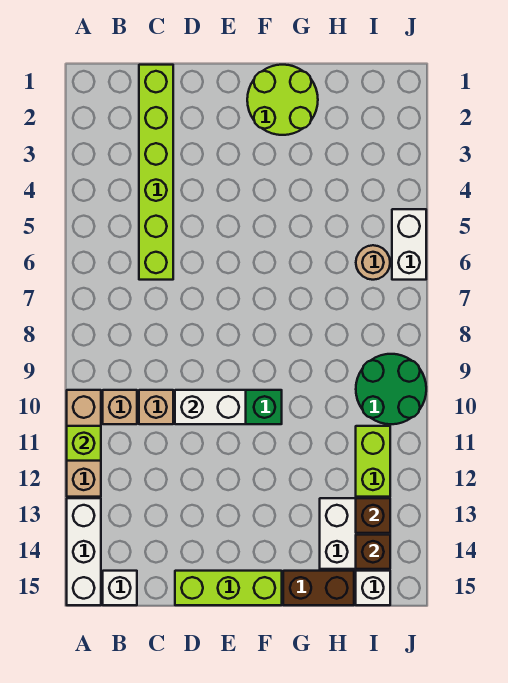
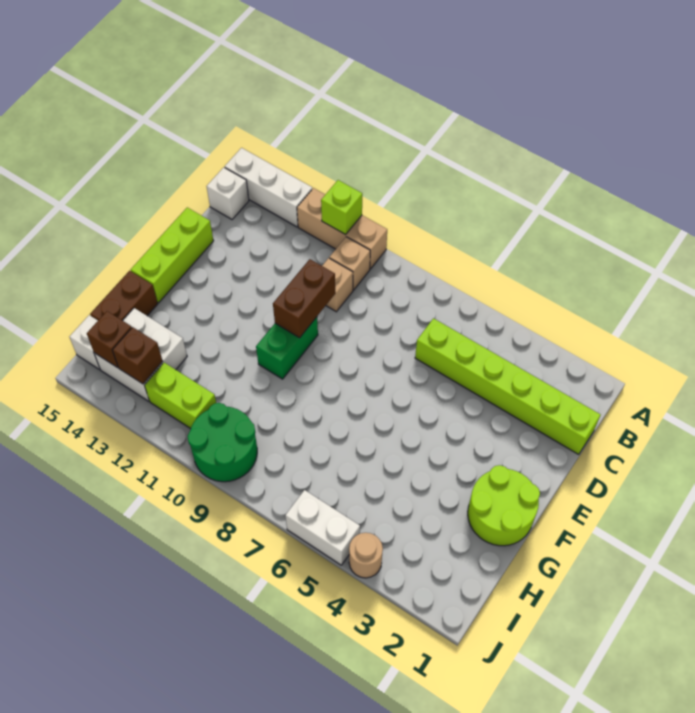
white brick D10:E10 level 2 -> brown brick D10:E10 level 2
tan round brick I6 level 1 -> tan round brick J4 level 1

